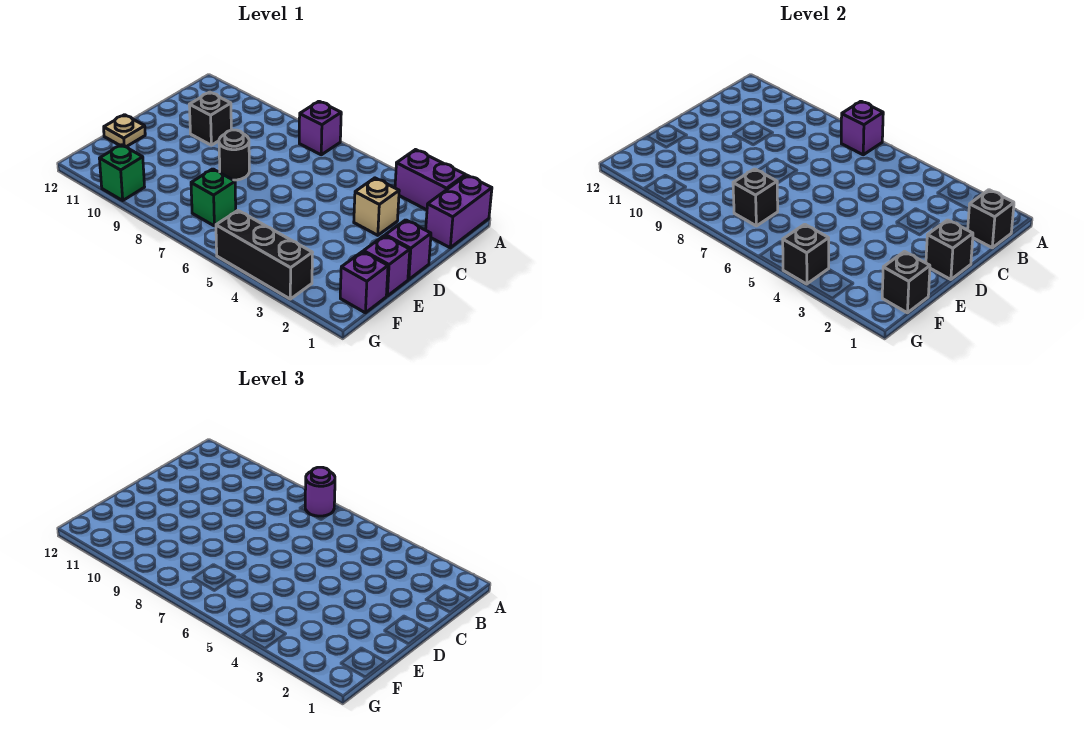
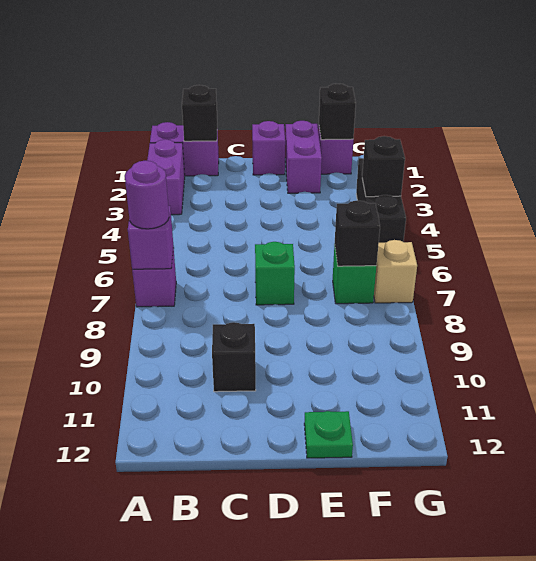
tan brick C3 level 1 -> tan brick G7 level 1
black brick D1 level 2 -> none
black round brick D8 level 1 -> none
purple brick E1 level 1 -> purple brick E1:E2 level 1
tan plate E12 level 1 -> green plate E12 level 1
green brick G10 level 1 -> green brick D7 level 1

